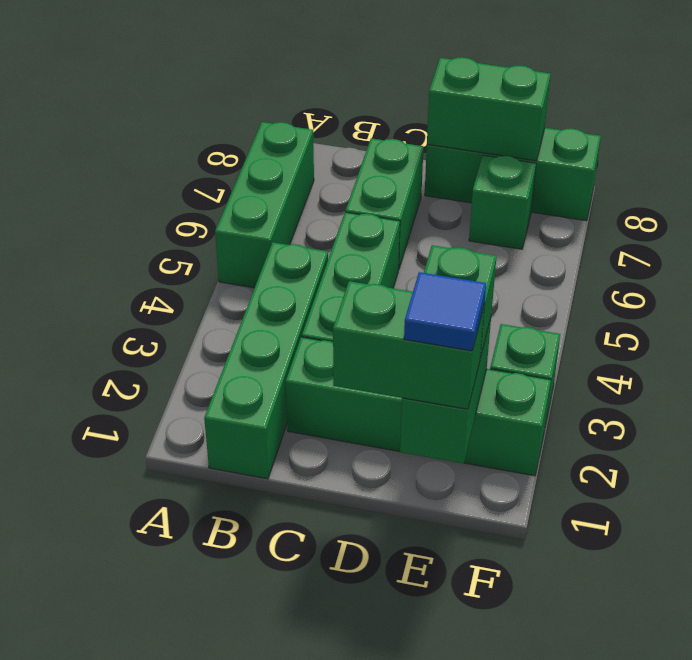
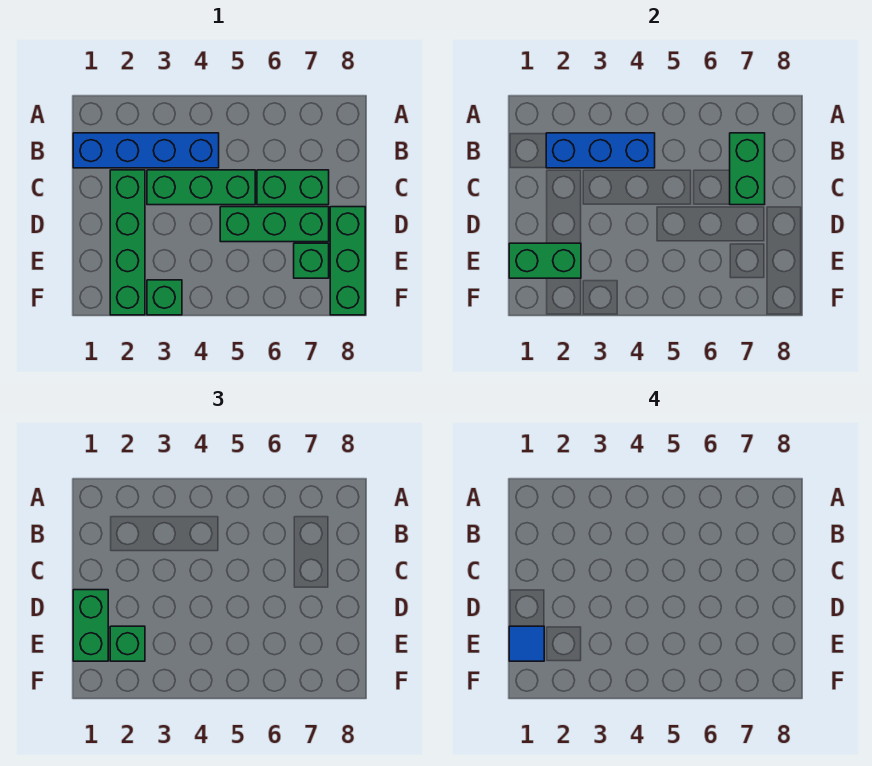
green brick A5:A7 level 1 -> green brick D5:D7 level 1
green brick B1:B4 level 1 -> blue brick B1:B4 level 1
none -> blue brick B2:B4 level 2
green brick D8:E8 level 2 -> green brick B7:C7 level 2

